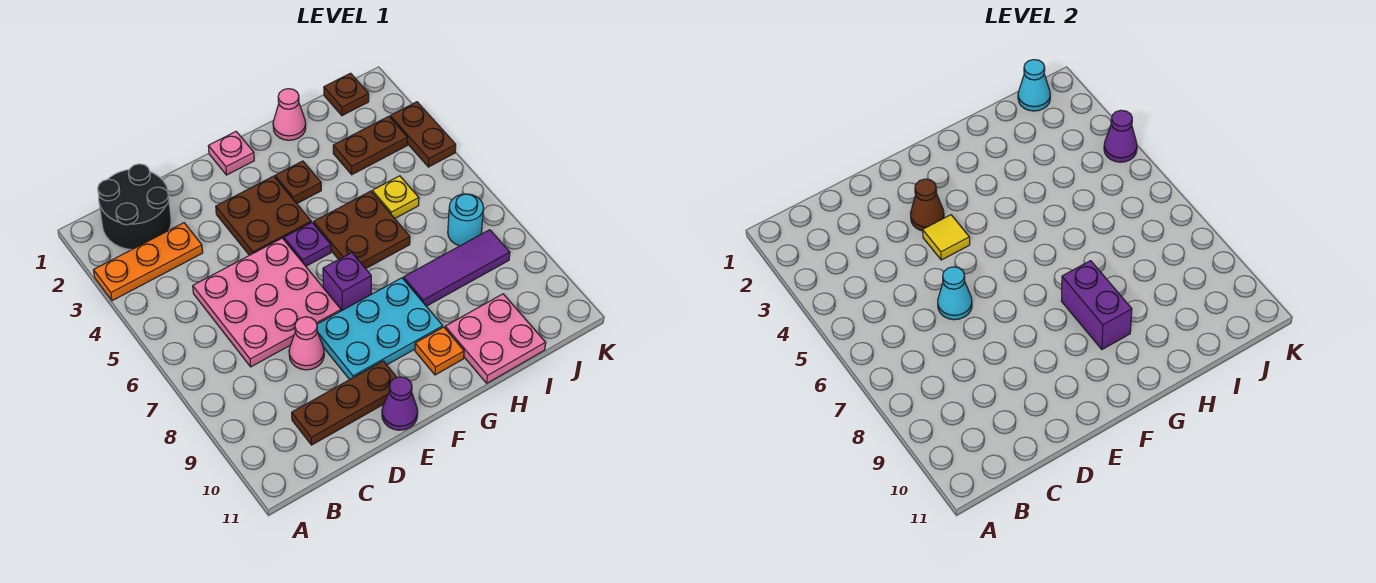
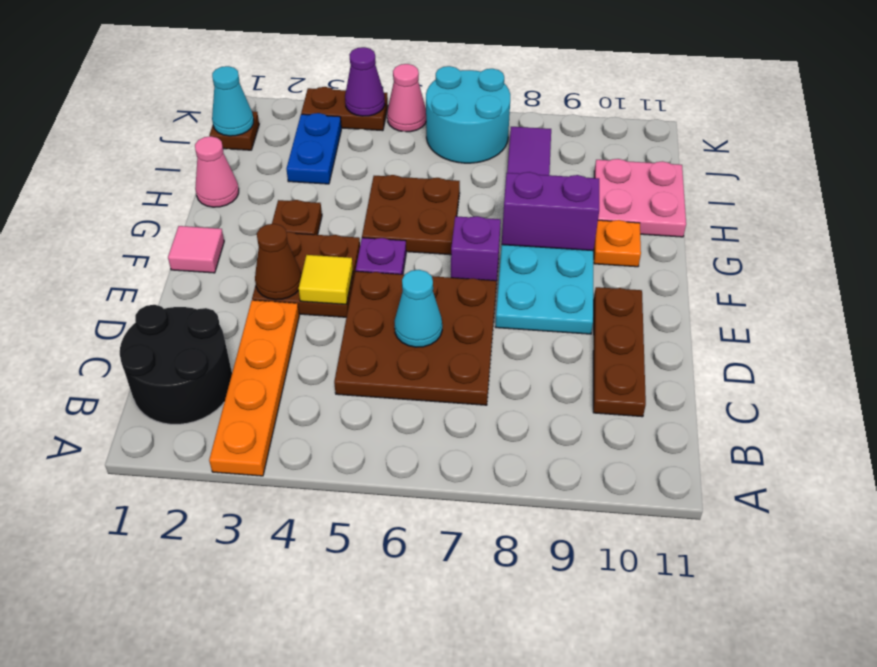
orange plate A3:C3 level 1 -> orange plate A3:D3 level 1
pink plate C5:E7 level 1 -> brown plate C5:E7 level 1
pink cone D8 level 1 -> pink cone K5 level 1
purple cone E11 level 1 -> none
pink plate F1 level 1 -> pink tile F1 level 1
brown plate I3:J3 level 1 -> blue plate I3:J3 level 1
yellow plate I5 level 1 -> none
cyan round brick J7 level 1 -> cyan round brick J6:K7 level 1

